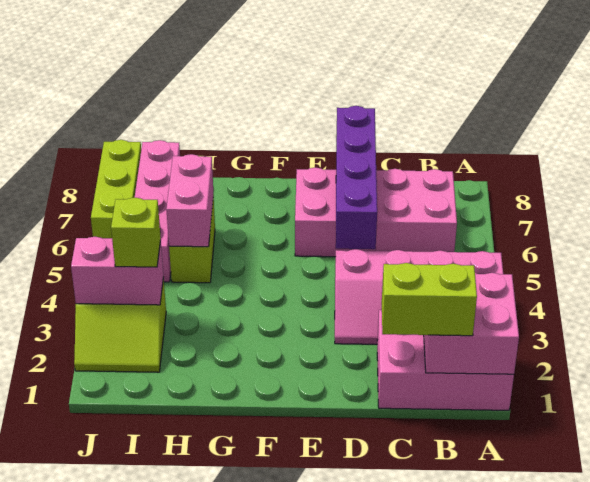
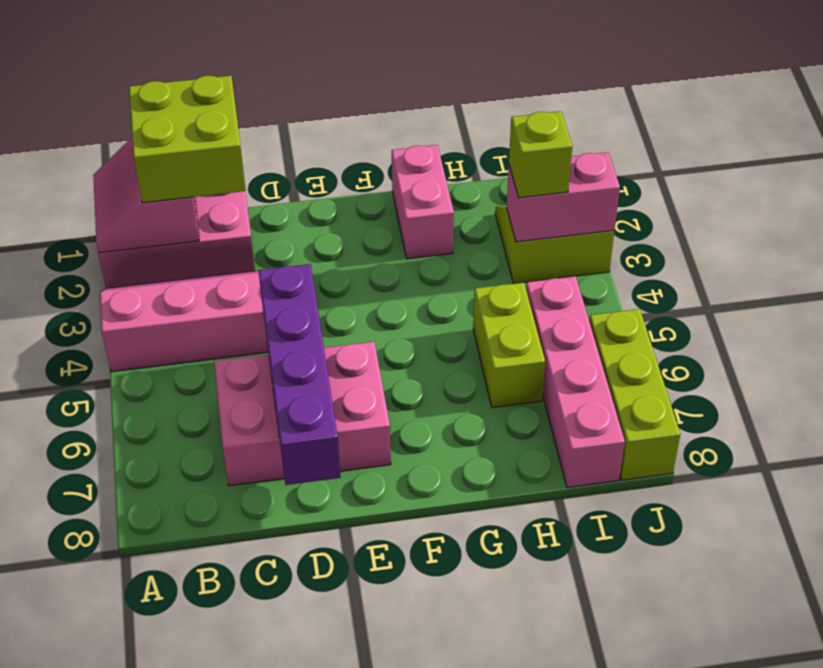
pink brick A1:B2 level 2 -> pink slope A1:B2 level 2 top B
lime brick B1:C1 level 3 -> lime brick B1:C2 level 3
pink brick B6:E7 level 1 -> pink brick C6:E7 level 1
pink brick H5:H6 level 2 -> pink brick G1:G2 level 1

